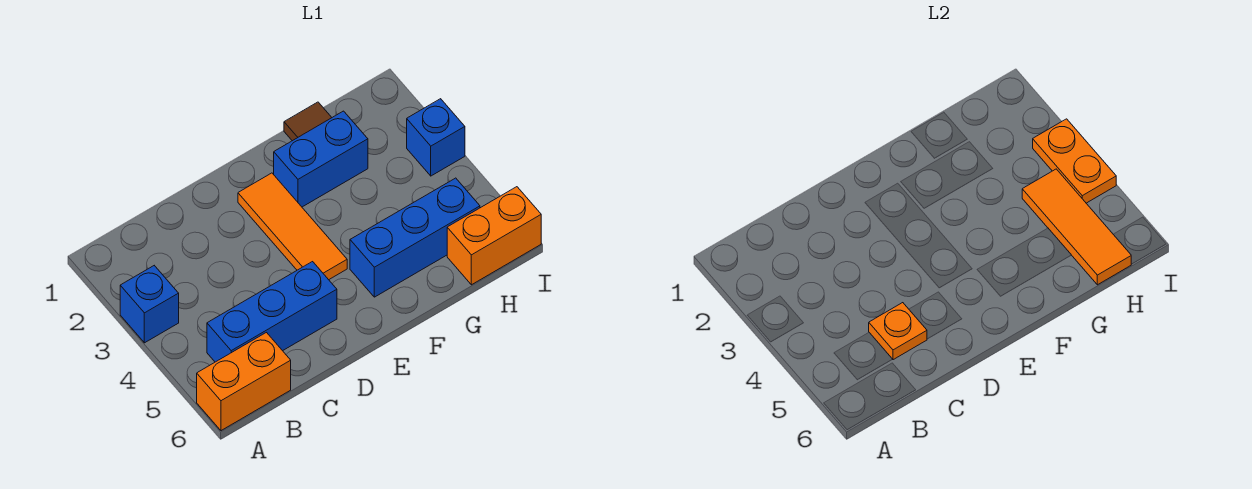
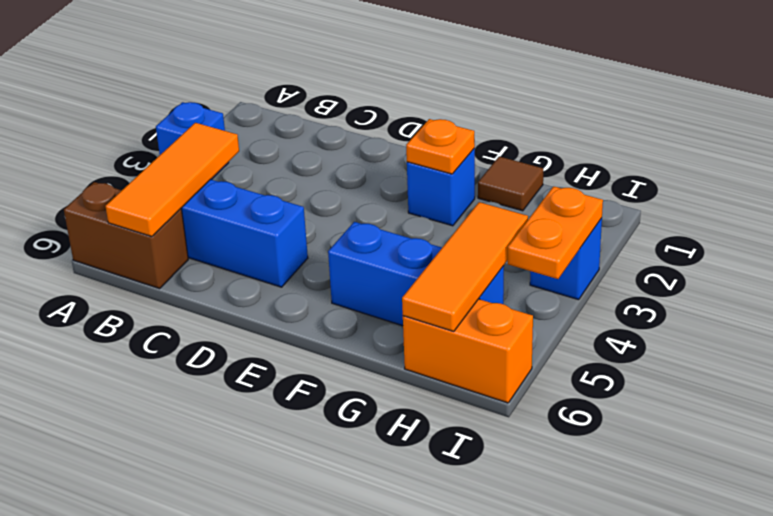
orange brick A6:B6 level 1 -> brown brick A6:B6 level 1
orange plate C5 level 2 -> orange plate F2 level 2
orange tile E2:E4 level 1 -> orange tile B4:B6 level 2
blue brick F2:G2 level 1 -> blue brick F2 level 1

